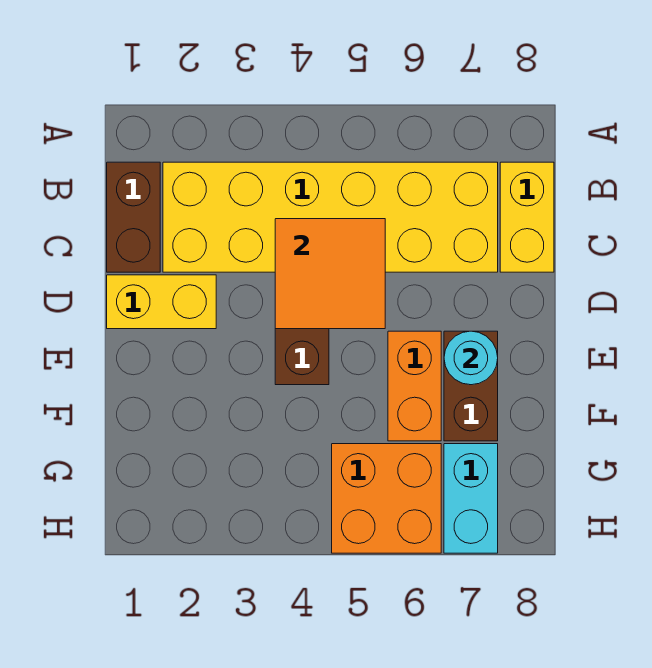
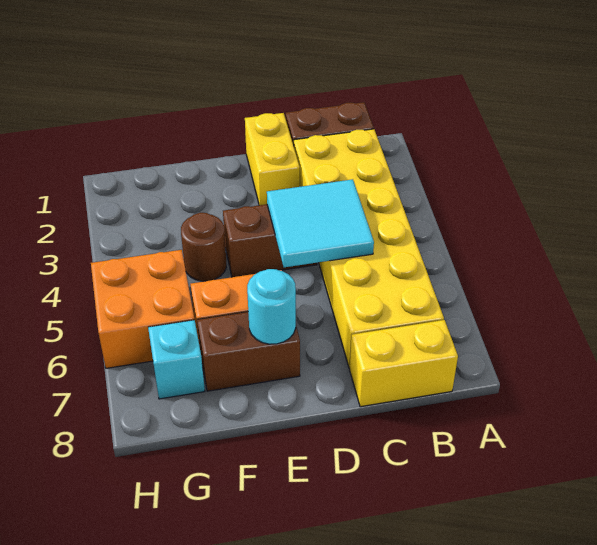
orange tile C4:D5 level 2 -> cyan tile C4:D5 level 2
none -> brown round brick F4 level 1
cyan brick G7:H7 level 1 -> cyan brick G7 level 1

